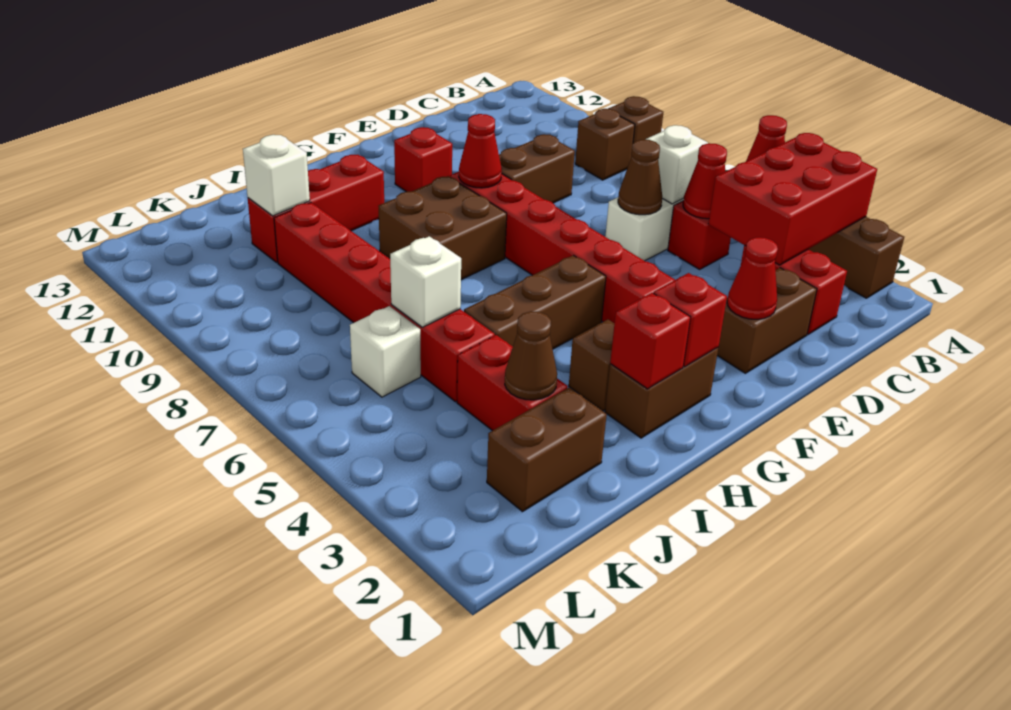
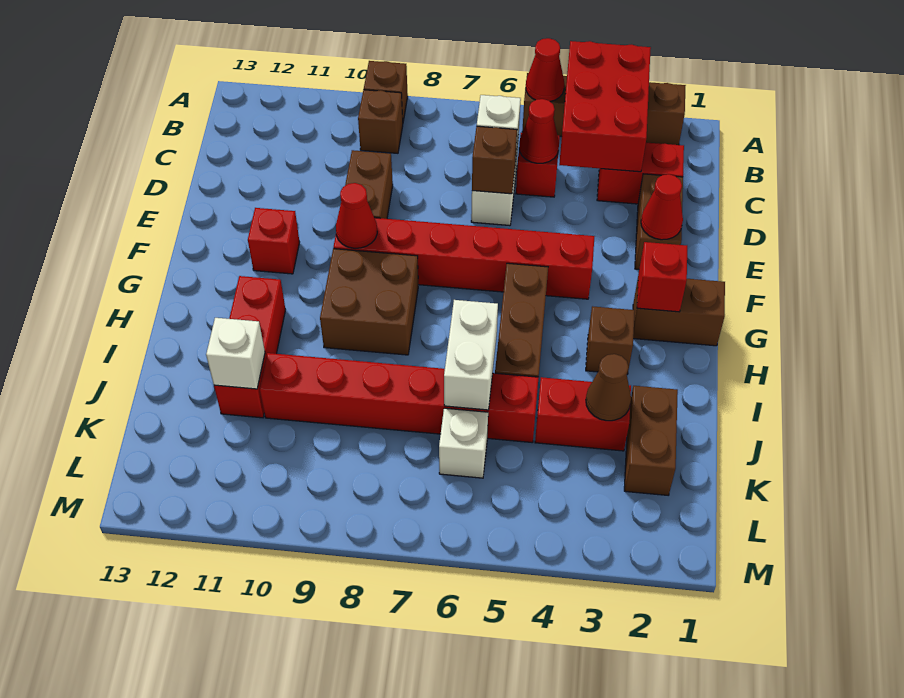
brown cone D6 level 2 -> brown brick D6 level 2
brown brick G2:H2 level 1 -> brown brick G1:G2 level 1
red brick H2 level 2 -> none
white brick J6 level 2 -> white brick I6:J6 level 2

